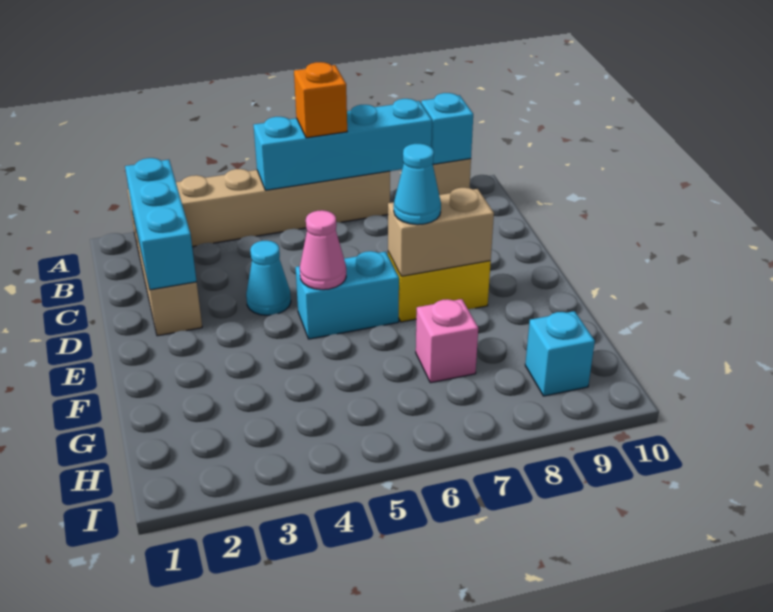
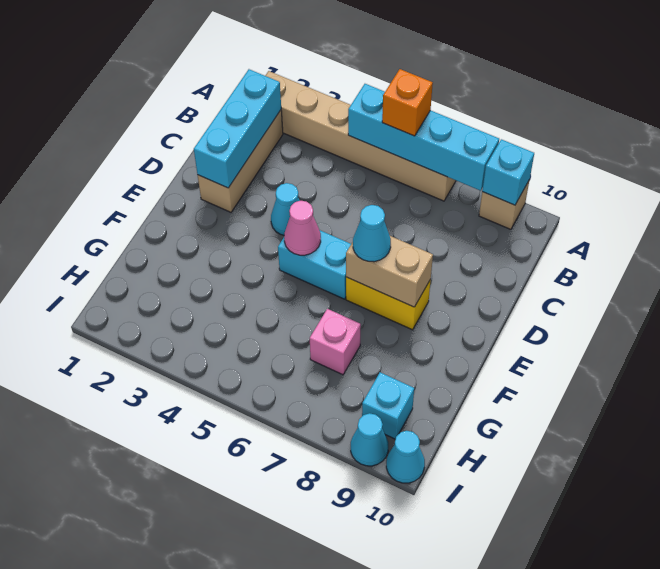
none -> cyan cone I9 level 1
none -> cyan cone I10 level 1

